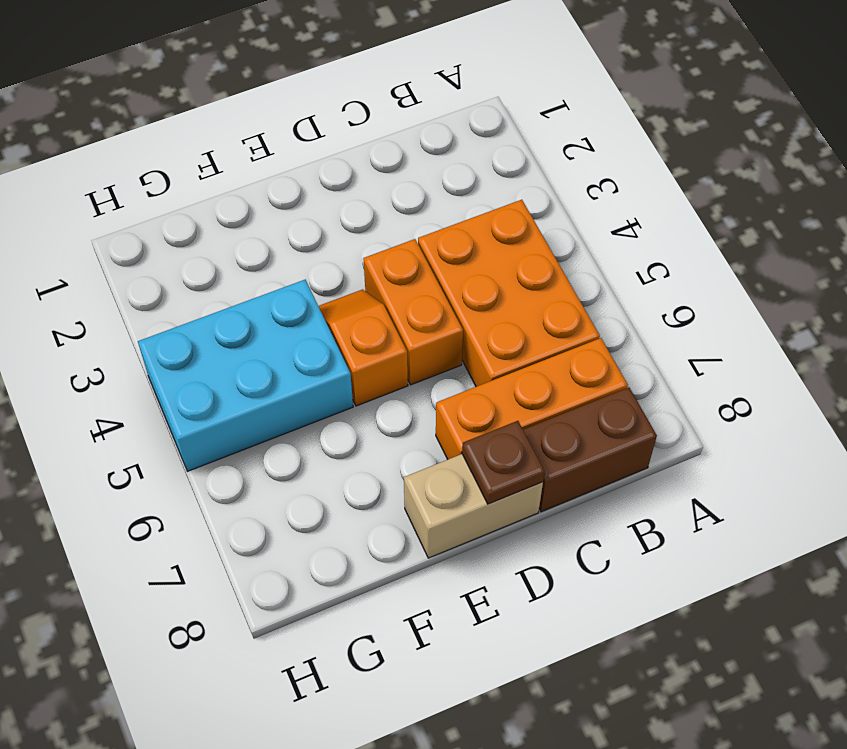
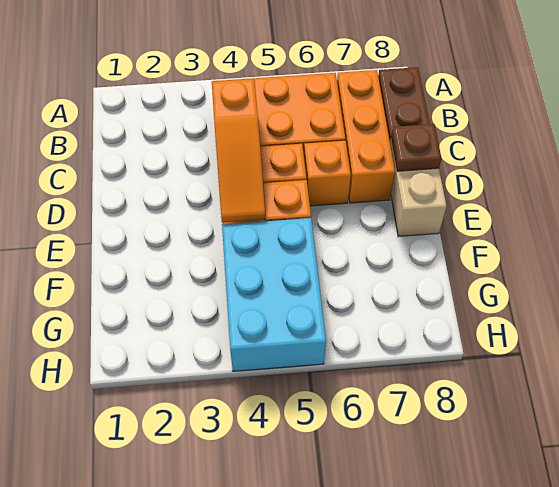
none -> orange slope C4:E4 level 2 top C
none -> orange brick D6 level 1

